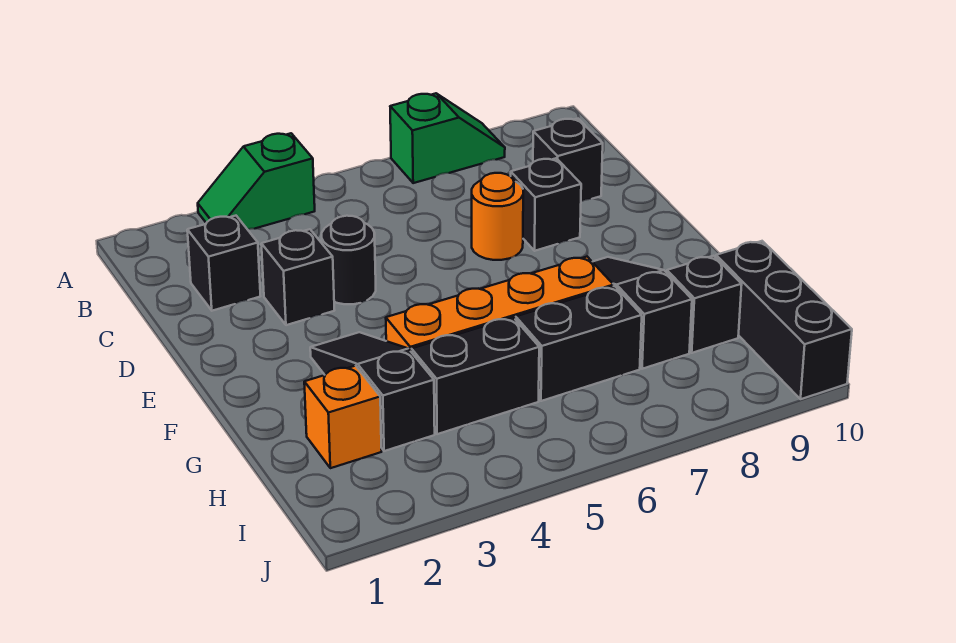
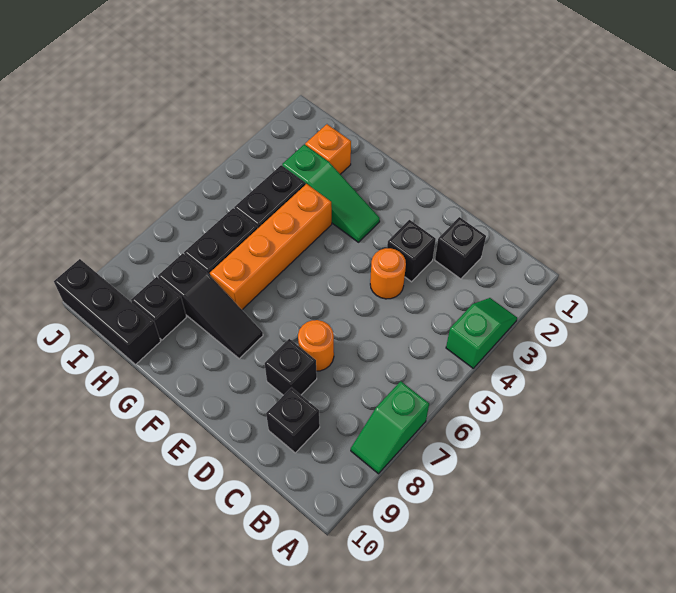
black round brick D4 level 1 -> orange round brick D4 level 1
black slope F3:H3 level 1 top H -> green slope F3:H3 level 1 top H

